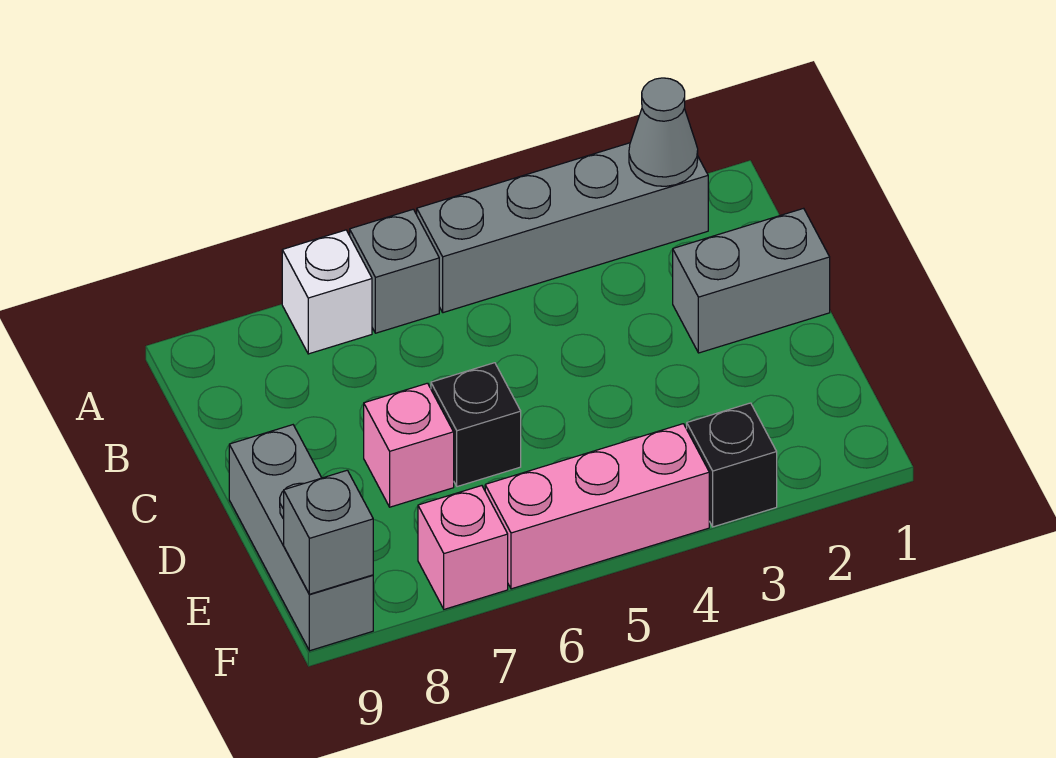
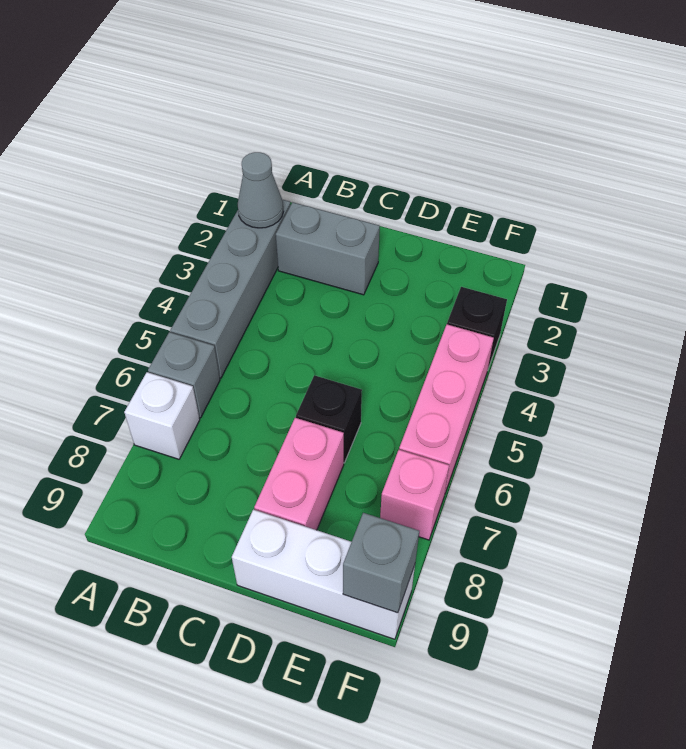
grey brick C1:C2 level 1 -> grey brick B2:C2 level 1
pink brick D7 level 1 -> pink brick D7:D8 level 1
grey brick D9:F9 level 1 -> white brick D9:F9 level 1

